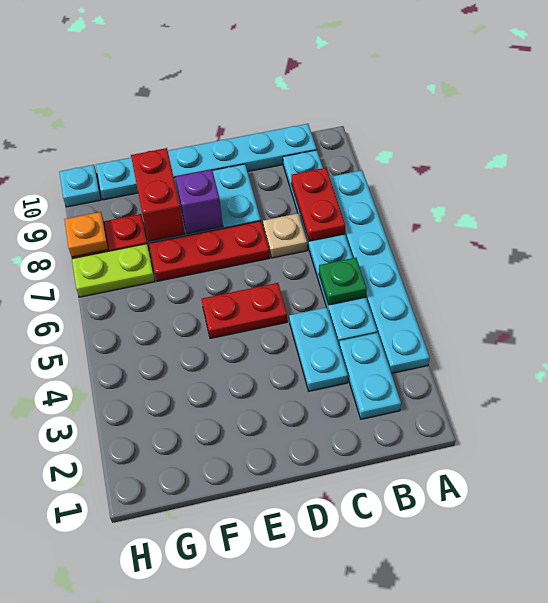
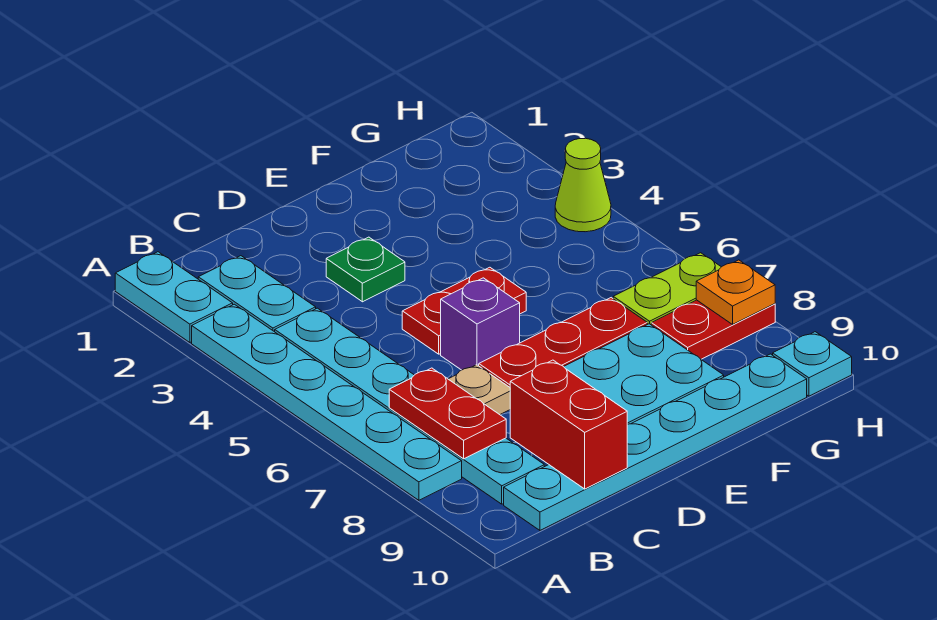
green plate B5 level 2 -> green plate D3 level 1
cyan plate C3:C4 level 1 -> cyan plate A1:A2 level 1
purple brick E8 level 2 -> purple brick D6 level 1
red brick F8:F9 level 2 -> red brick C9:C10 level 2
none -> lime cone H4 level 1

